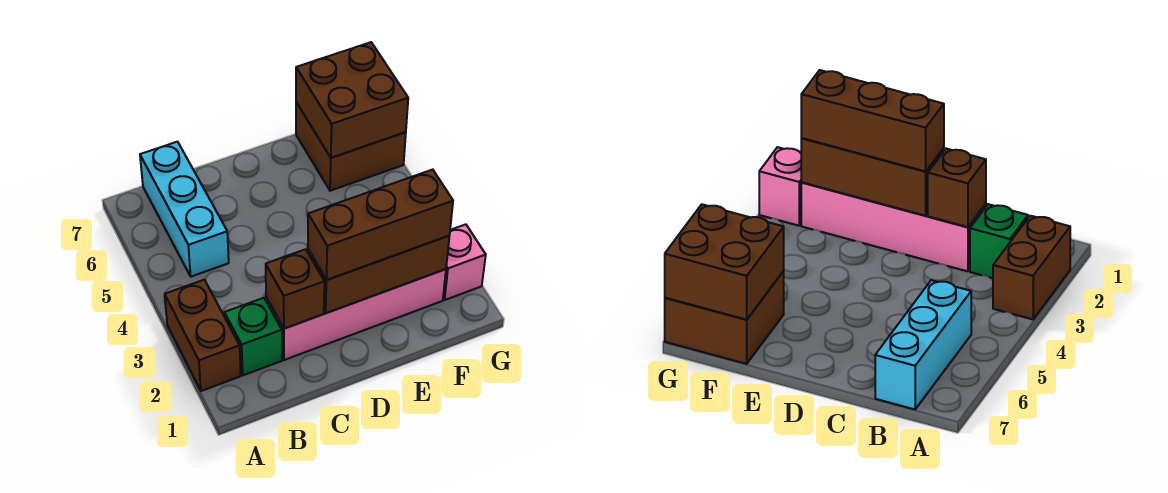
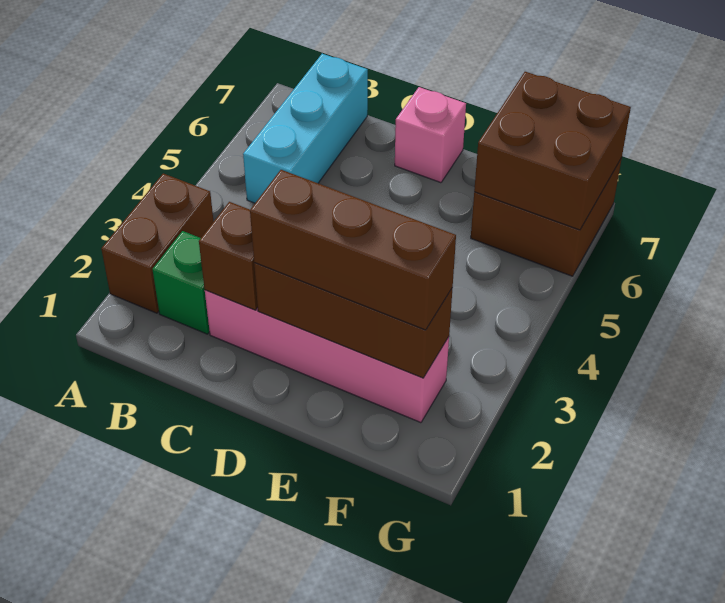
pink brick G2 level 1 -> pink brick D7 level 1

